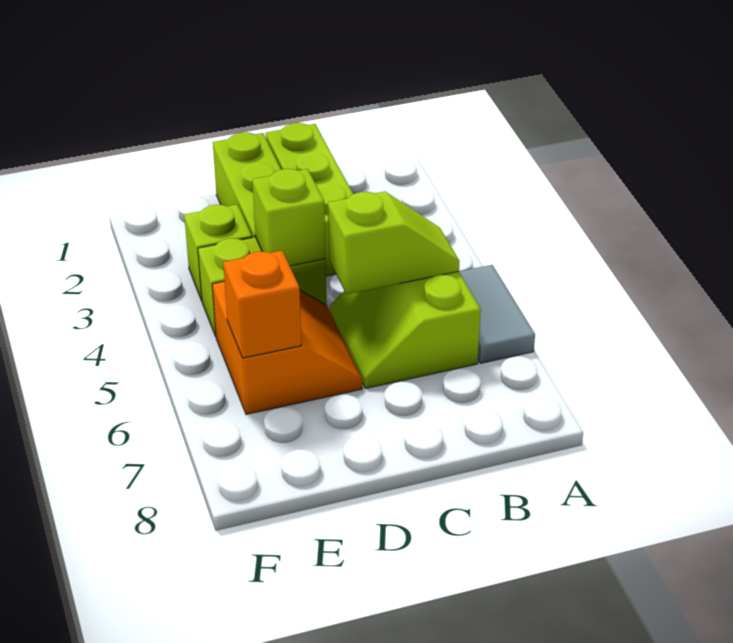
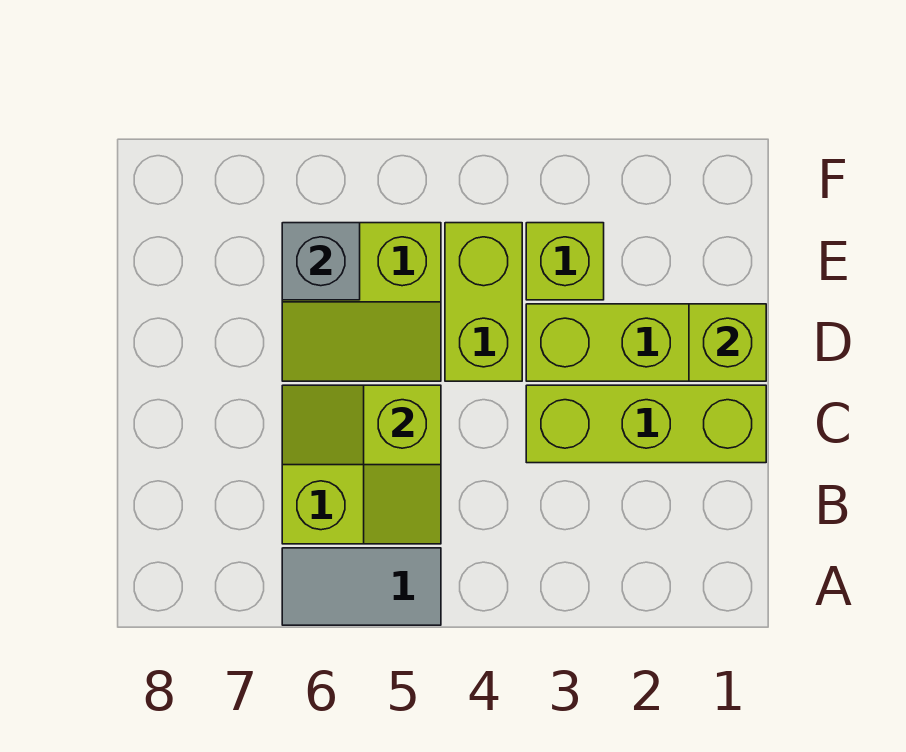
lime brick D4 level 2 -> lime brick D1 level 2
orange slope D5:E6 level 1 top E -> lime slope D5:E6 level 1 top E
orange brick E6 level 2 -> grey brick E6 level 2

